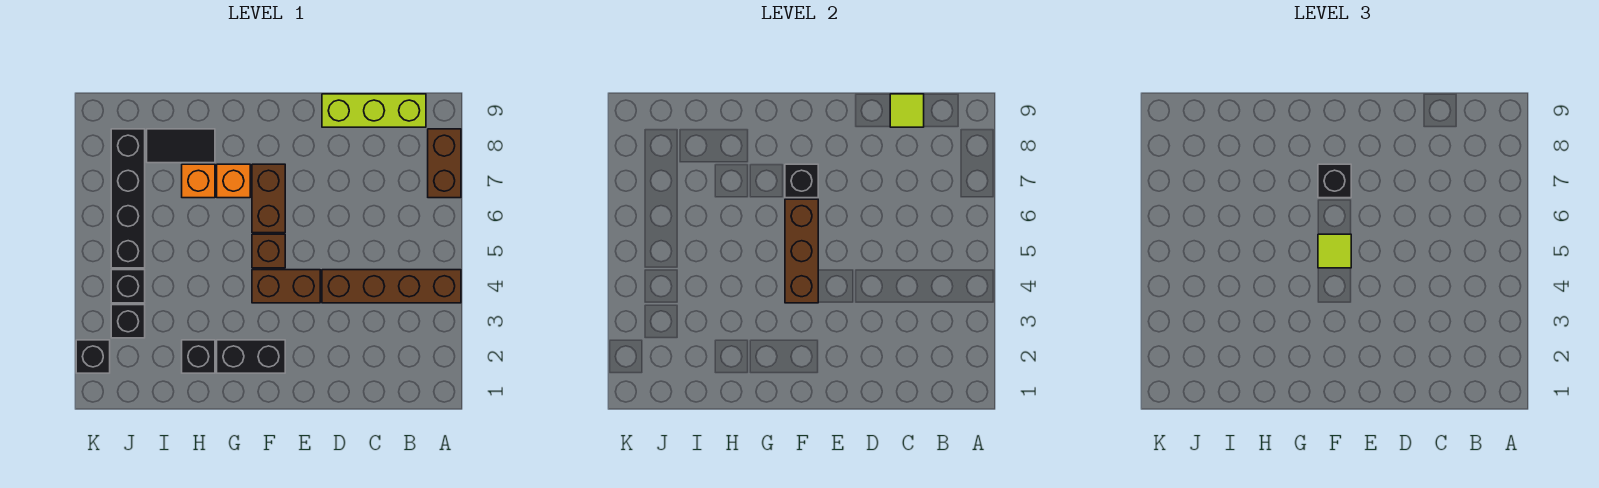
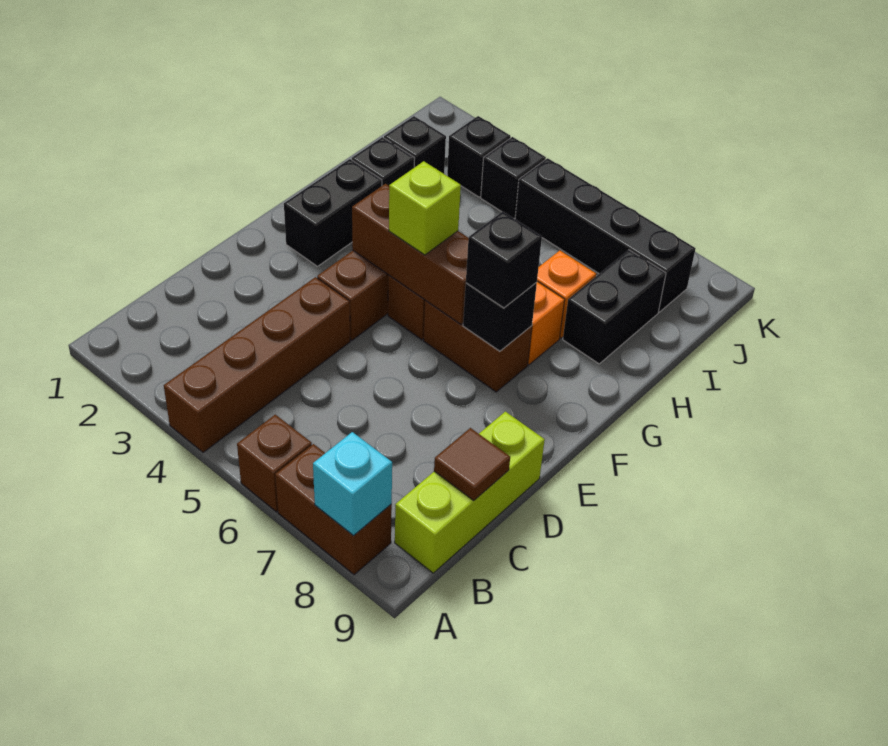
none -> brown brick A6 level 1
none -> cyan brick A8 level 2
lime tile C9 level 2 -> brown tile C9 level 2
lime tile F5 level 3 -> lime brick F5 level 3
black tile H8:I8 level 1 -> black brick H8:I8 level 1
black brick K2 level 1 -> black brick I2 level 1

